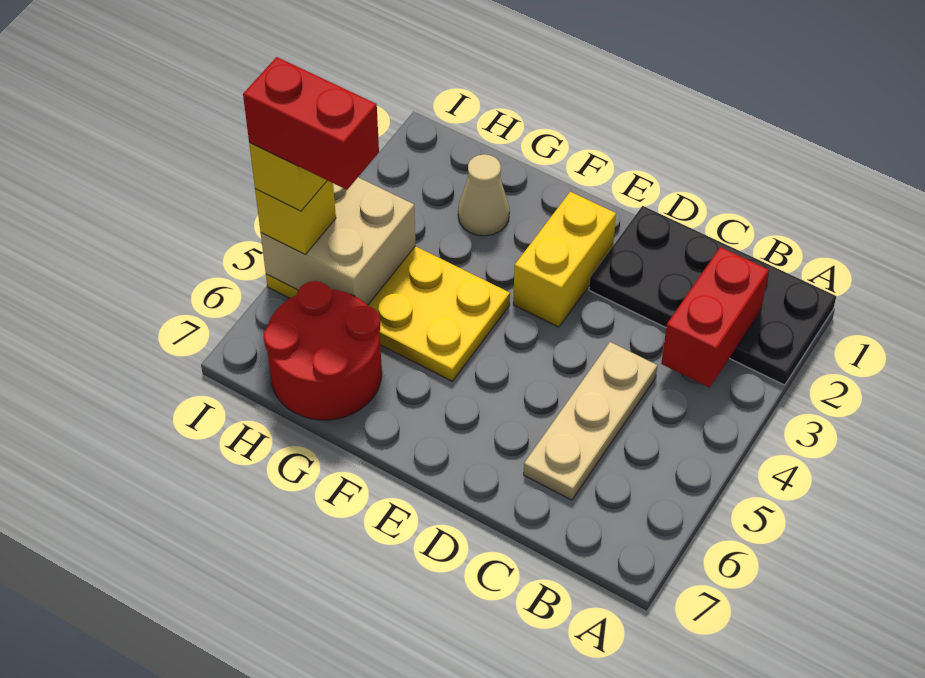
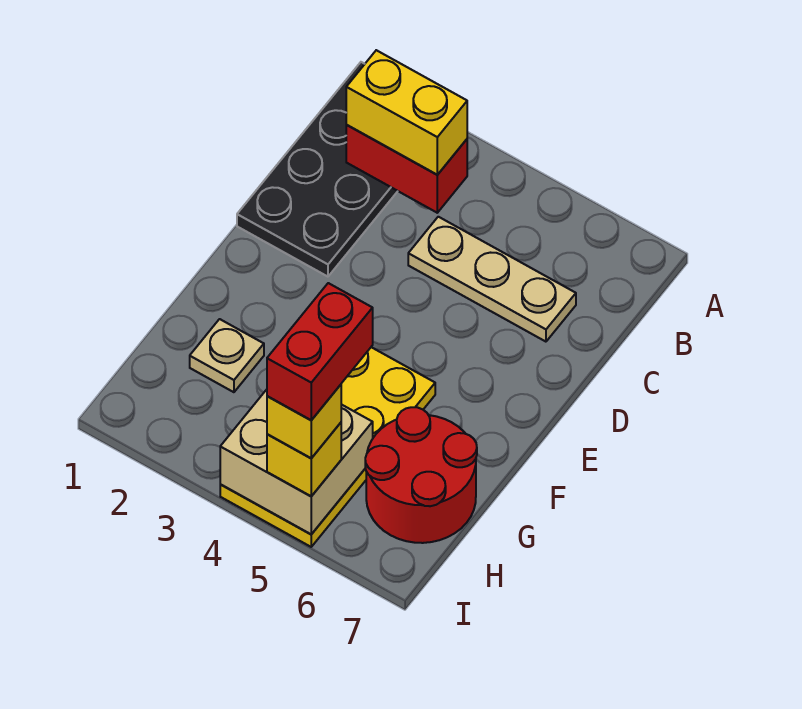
yellow brick E2:E3 level 1 -> yellow brick B2:B3 level 3
tan cone G2 level 1 -> tan plate G2 level 1

